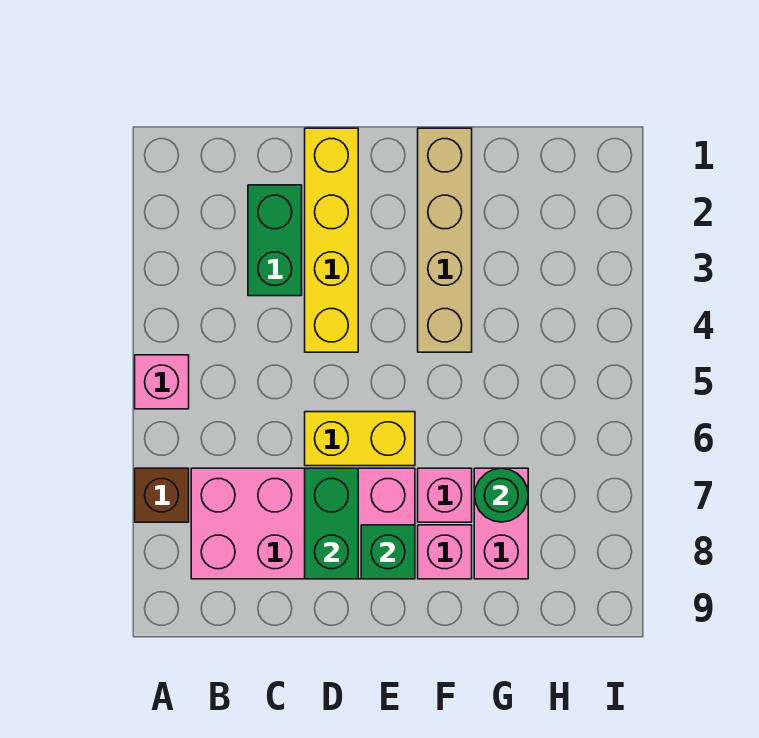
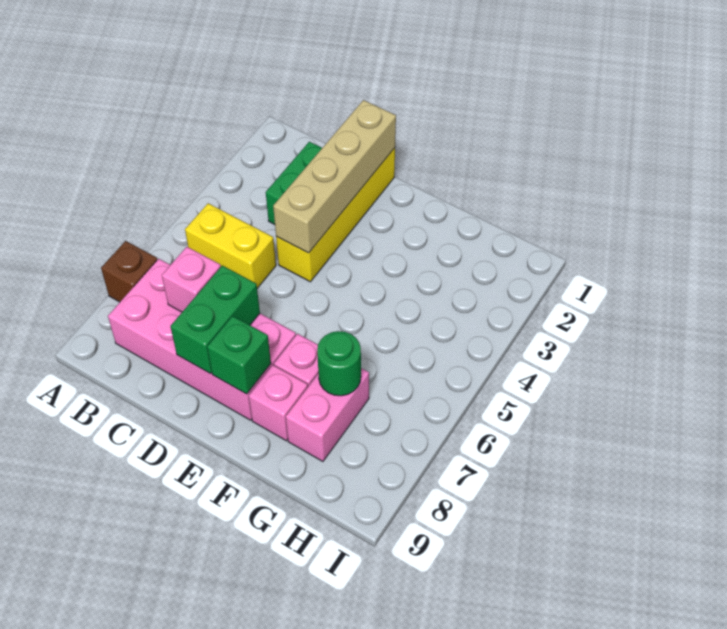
pink brick A5 level 1 -> pink brick C7 level 2
yellow brick D6:E6 level 1 -> yellow brick B5:C5 level 1
tan brick F1:F4 level 1 -> tan brick D1:D4 level 2

